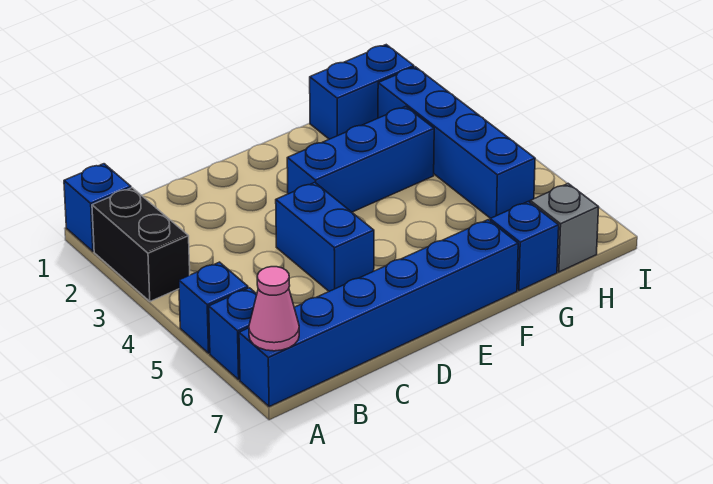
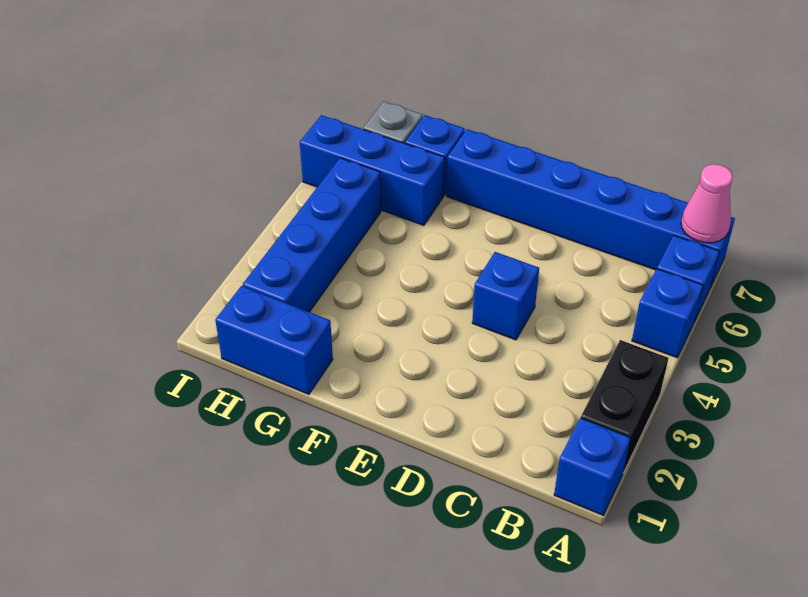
blue brick D4:D5 level 1 -> blue brick D4 level 1
blue brick E3:G3 level 1 -> blue brick G6:I6 level 1

